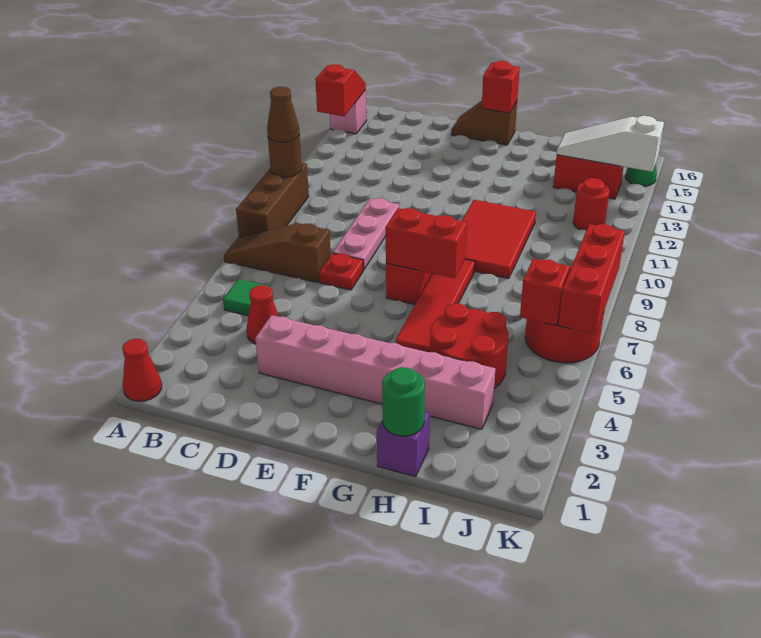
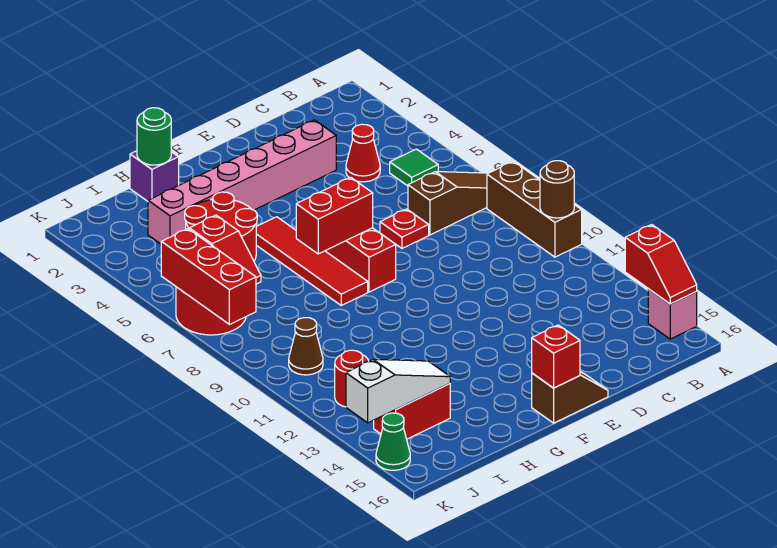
red cone A1 level 1 -> none
brown cone A10 level 3 -> brown cone J10 level 1
pink plate D8:D10 level 1 -> none
red tile G9:H11 level 1 -> none

